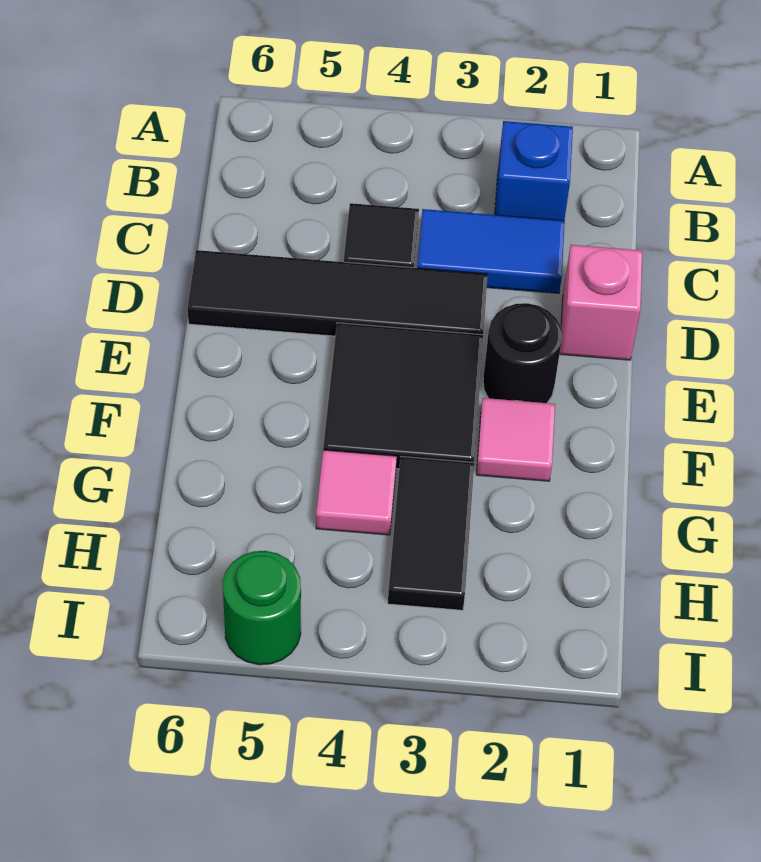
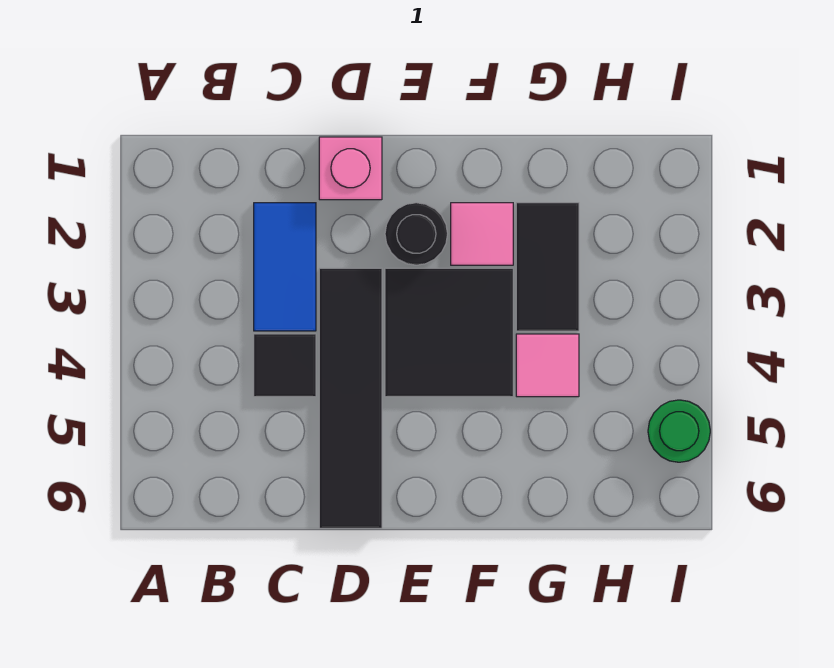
blue brick B2 level 1 -> none
black tile G3:H3 level 1 -> black tile G2:G3 level 1

